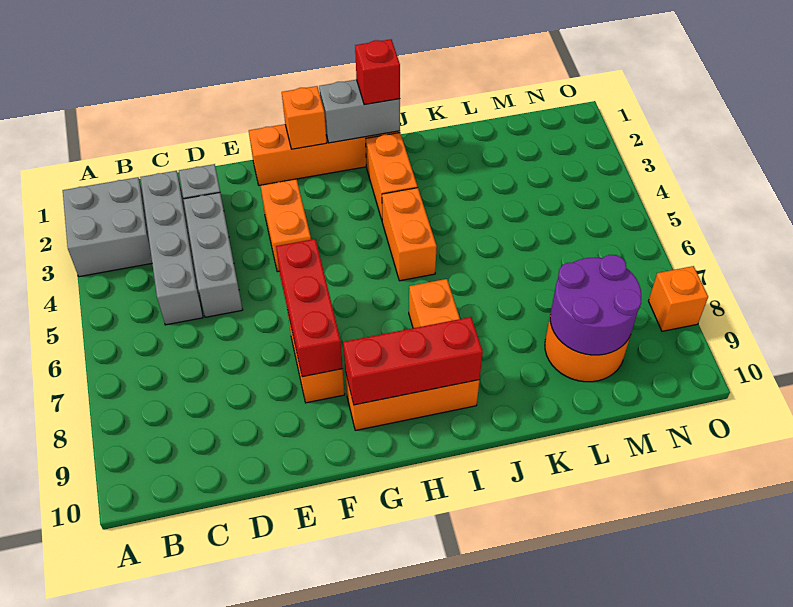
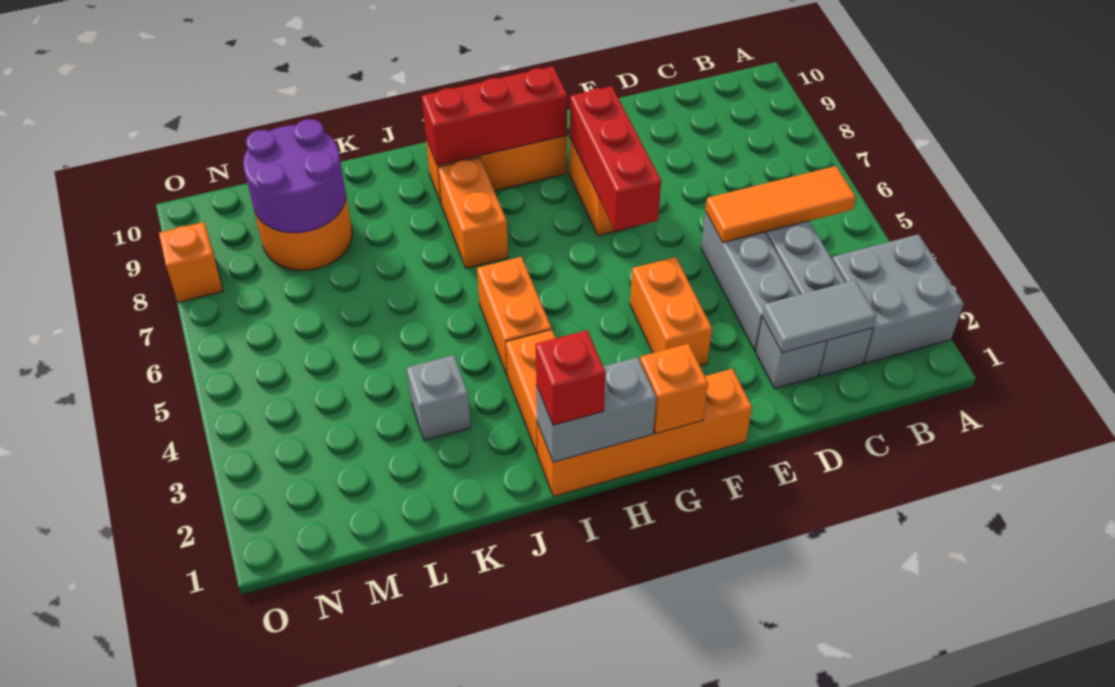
none -> orange tile B5:D5 level 2
none -> grey tile C2:D2 level 2
none -> grey brick K3 level 1

